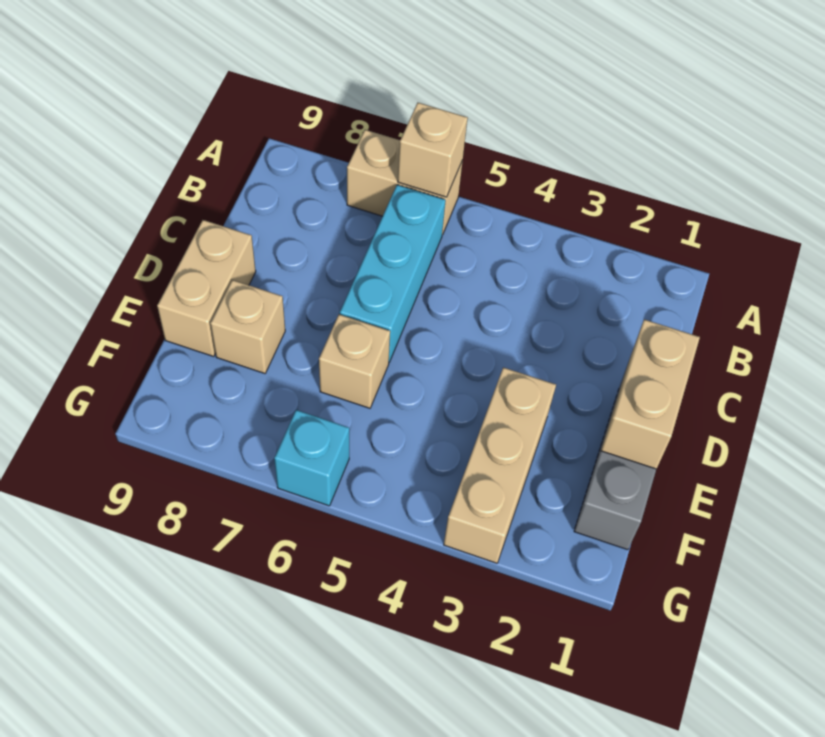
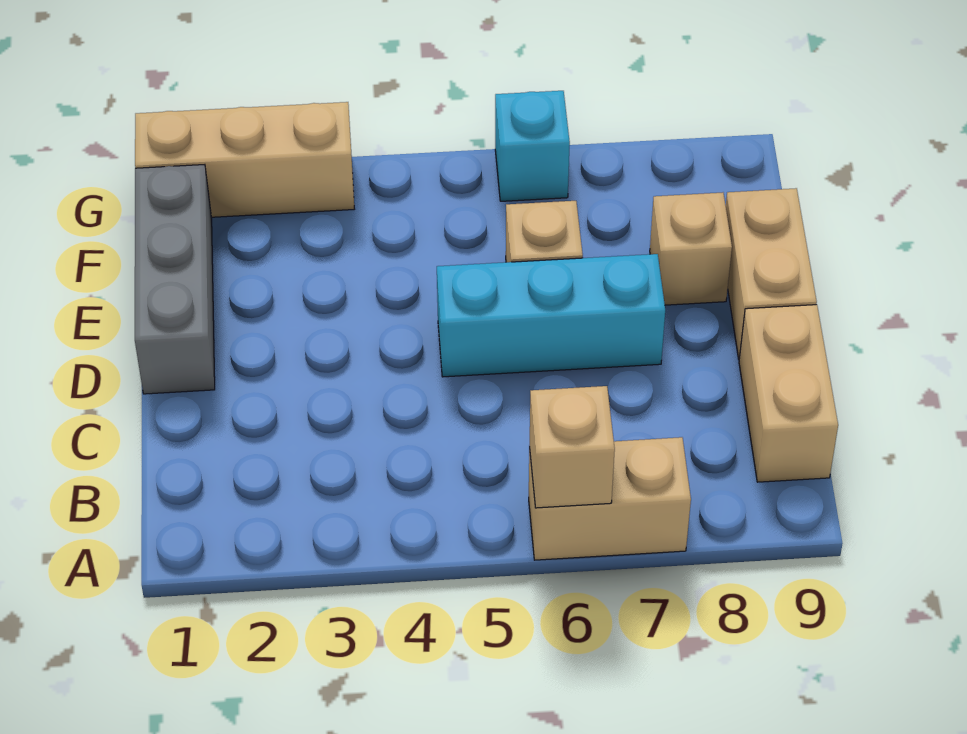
cyan brick B6:D6 level 1 -> cyan brick D5:D7 level 1
tan brick D1:E1 level 2 -> tan brick B9:C9 level 1
tan brick E3:G3 level 1 -> tan brick G1:G3 level 1

